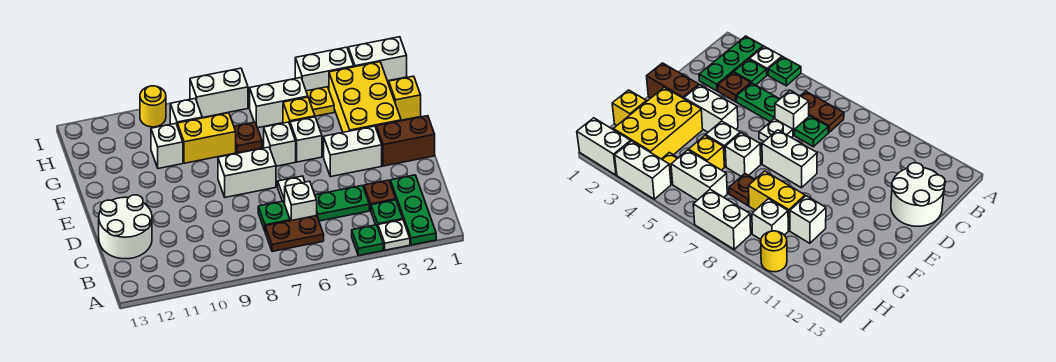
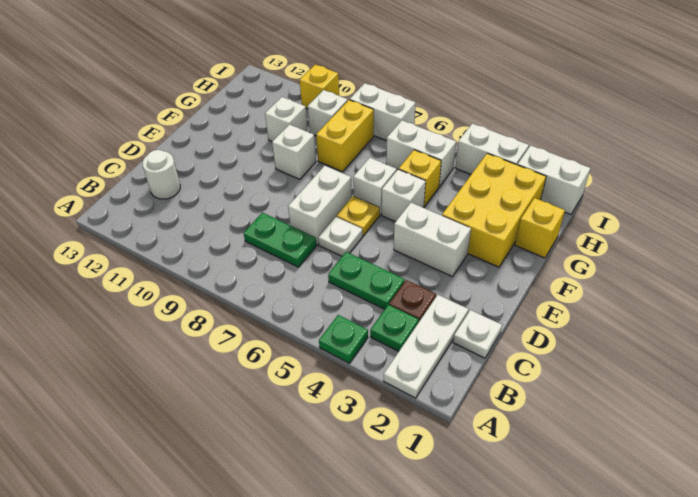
green plate A2:C2 level 1 -> white plate A2:C2 level 1
white plate A3 level 1 -> white plate C1 level 1
brown plate B6:B7 level 1 -> none
white brick C6 level 1 -> white brick F9 level 1
green plate C7 level 1 -> green plate C7:C8 level 1
white round brick C12:D13 level 1 -> white round brick C12 level 1
brown brick E1:E2 level 1 -> none
white brick E7:E8 level 1 -> white brick D7:E7 level 1
brown plate G7 level 1 -> none
yellow brick G8:G9 level 1 -> yellow brick G8:H8 level 1
yellow plate H4 level 1 -> yellow plate E6 level 1
yellow round brick I10 level 1 -> yellow brick I10 level 1

